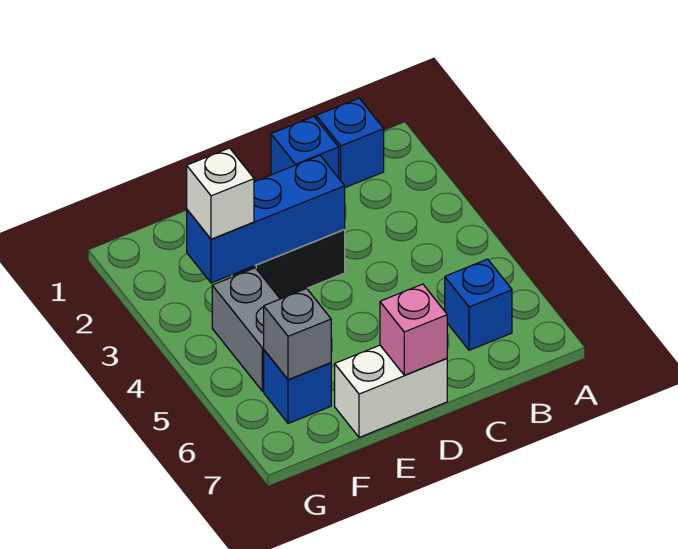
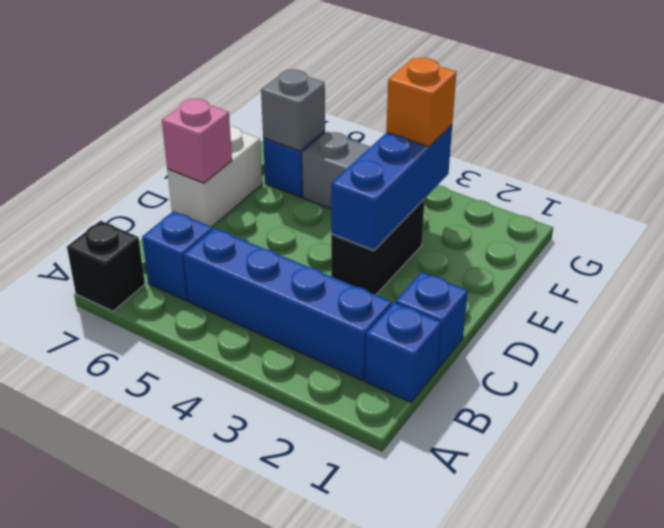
none -> black brick A7 level 1
none -> blue brick B2:B5 level 1
white brick F3 level 3 -> orange brick F3 level 3

